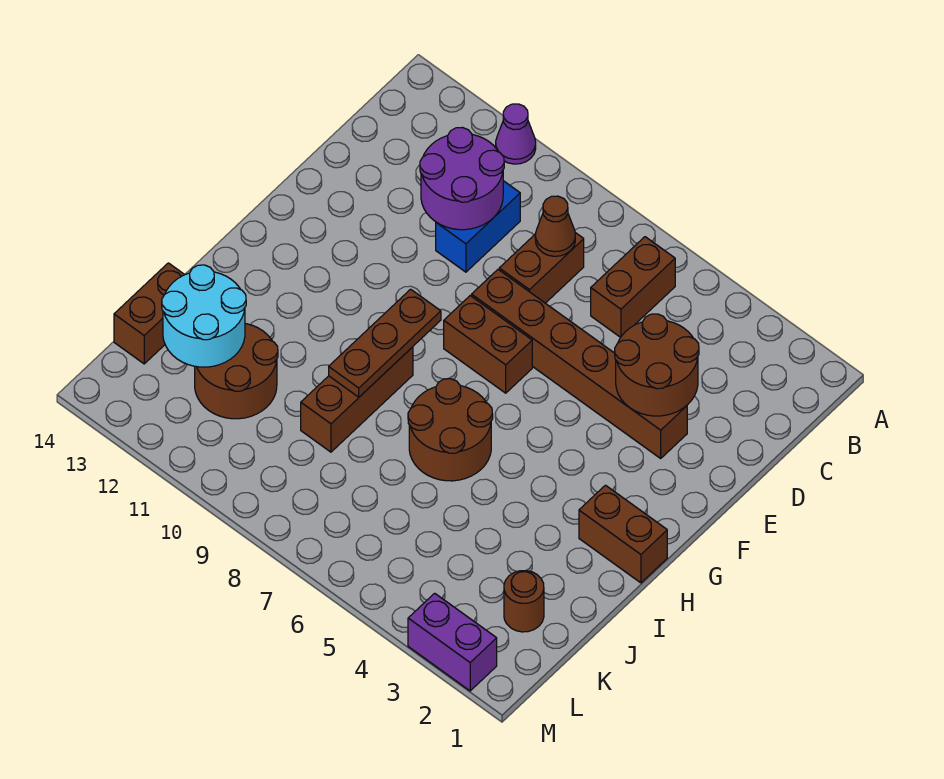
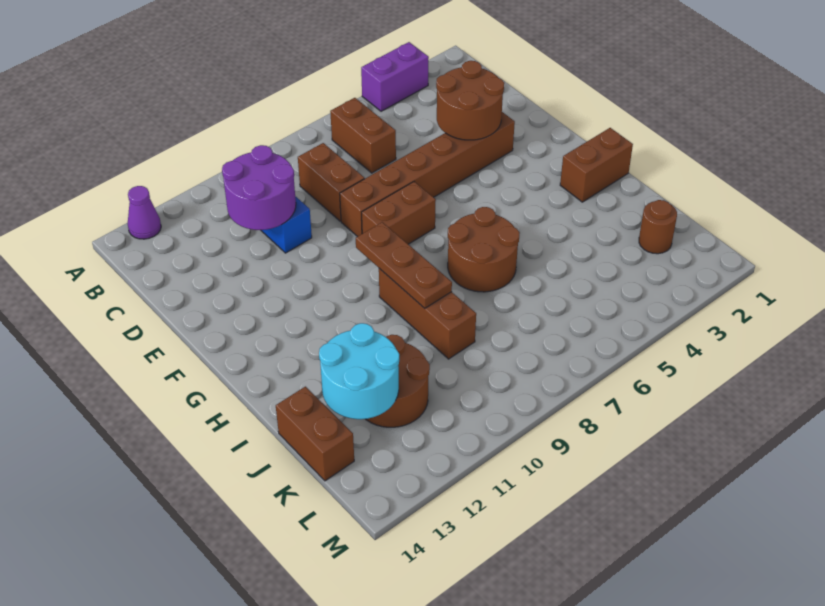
purple cone A11 level 1 -> purple cone A13 level 1
brown cone C8 level 2 -> none
purple brick M2:M3 level 1 -> purple brick A3:A4 level 1

